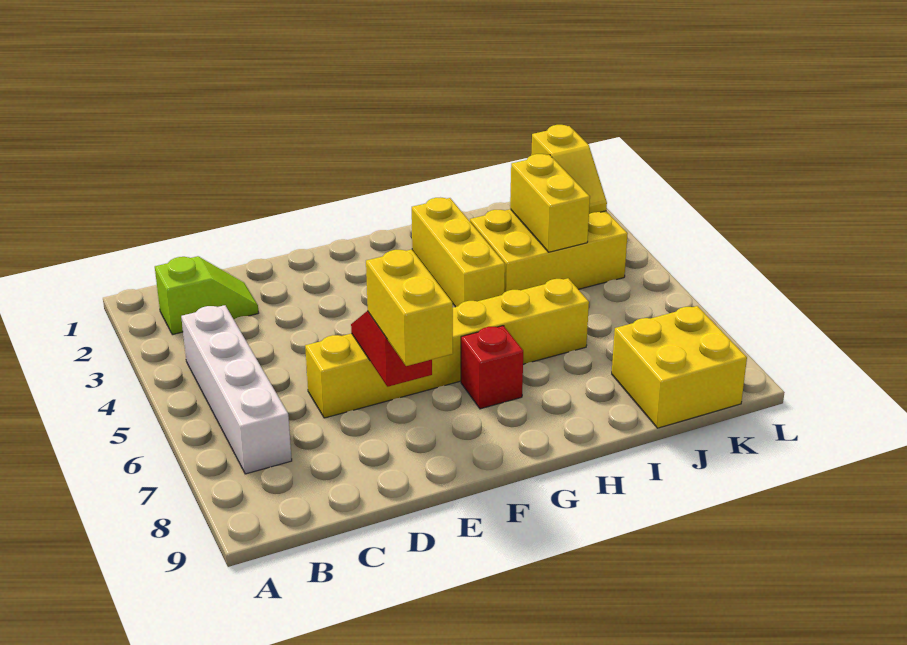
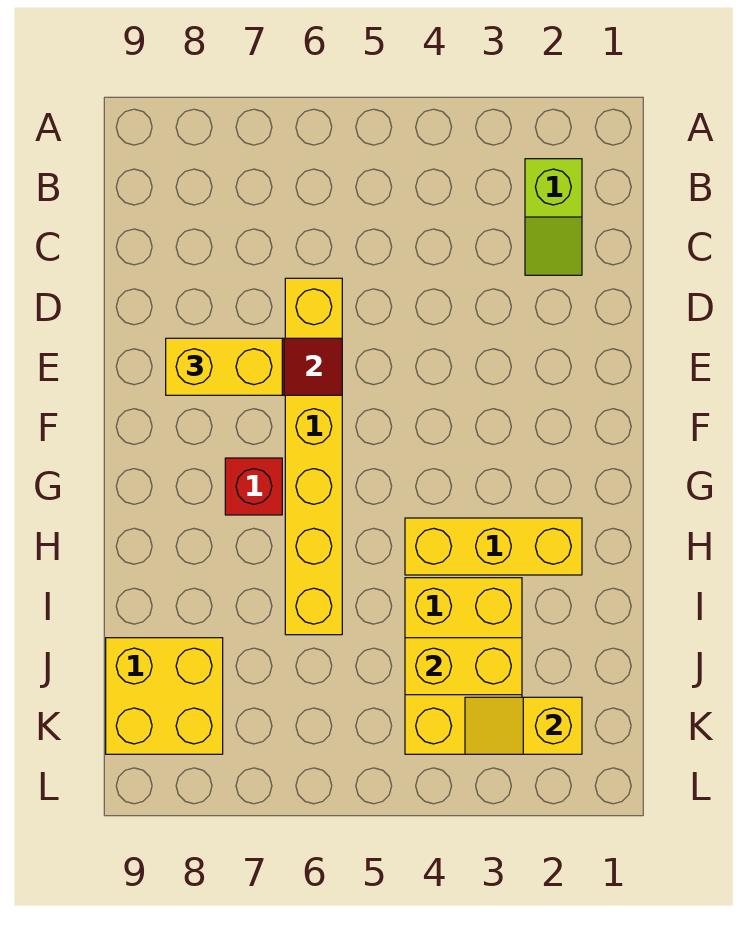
white brick B4:B7 level 1 -> none

